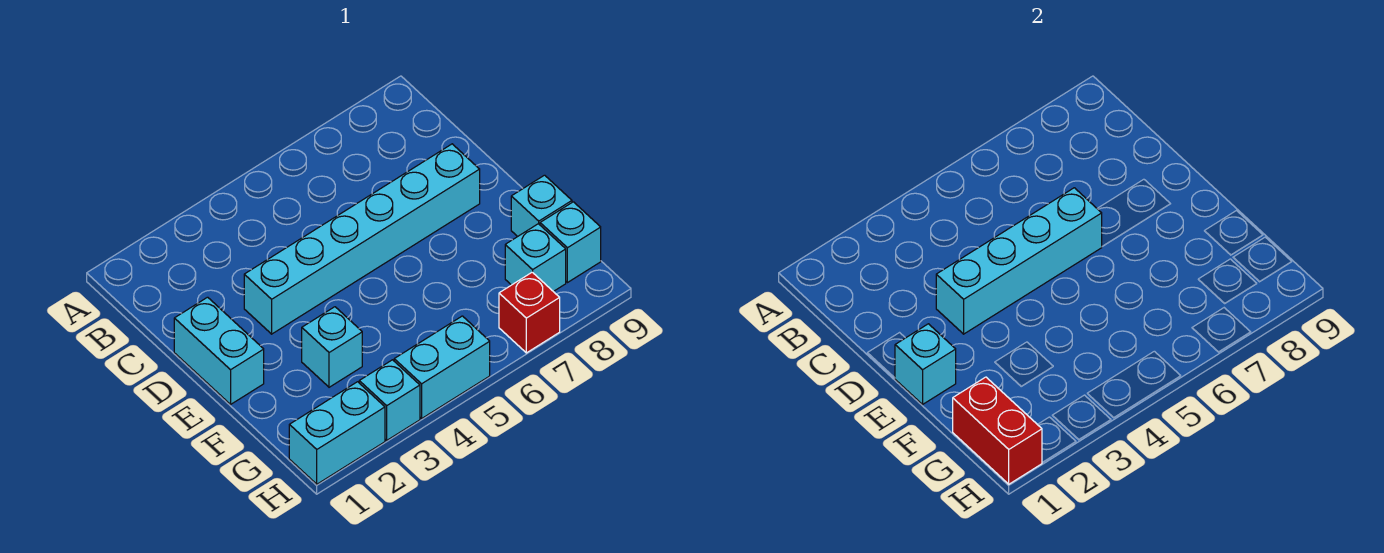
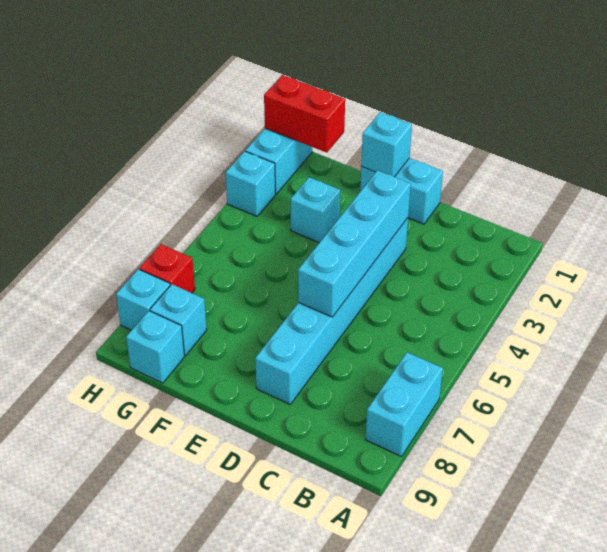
cyan brick F9 level 1 -> cyan brick H8 level 1
cyan brick H4:H5 level 1 -> cyan brick A7:A8 level 1

